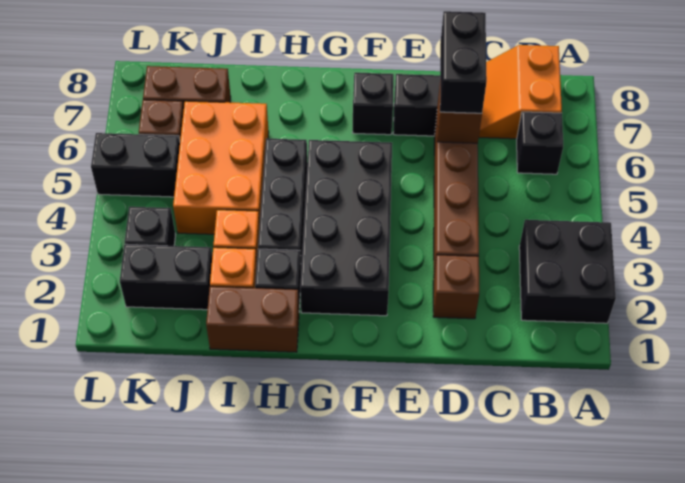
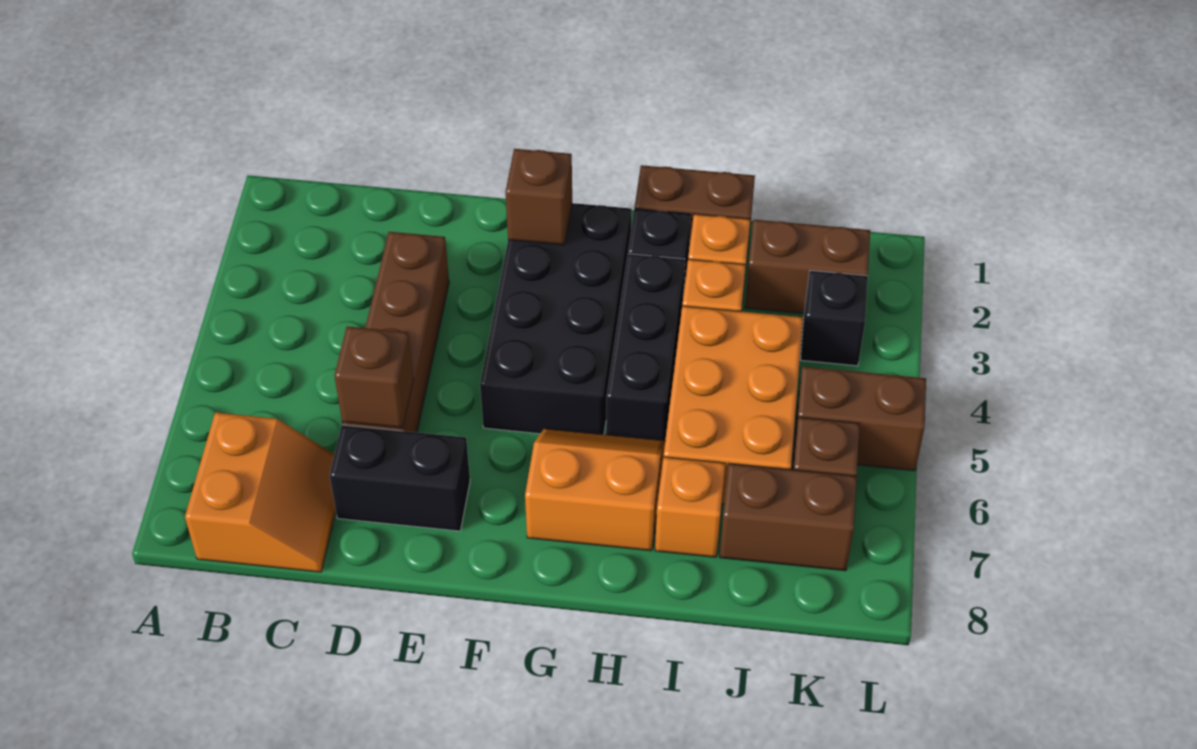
black brick A2:B3 level 1 -> none
black brick B6 level 1 -> none
brown brick D2 level 1 -> brown brick F2 level 2
black brick D6:D7 level 3 -> none
black brick F7 level 1 -> none
none -> orange slope G6:H7 level 1 top 7
none -> orange brick I7 level 1
black brick J2:K2 level 1 -> brown brick J2:K2 level 1
black brick K5:L5 level 1 -> brown brick K5:L5 level 1

